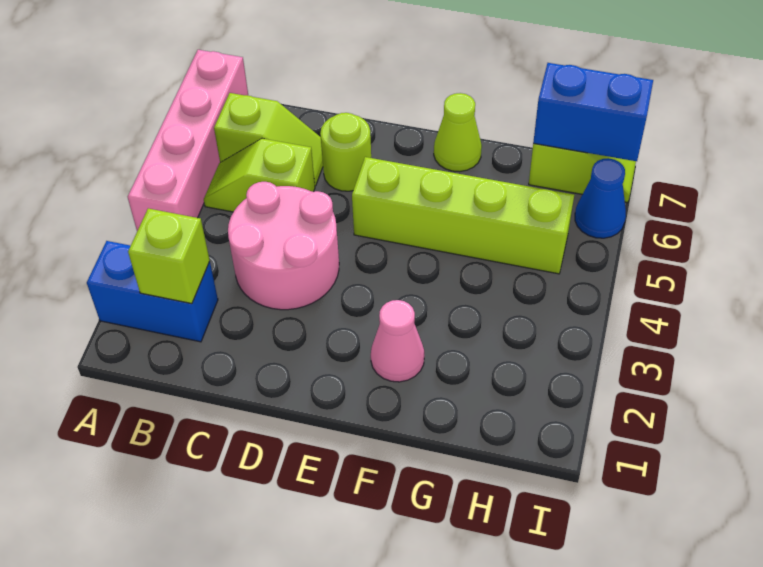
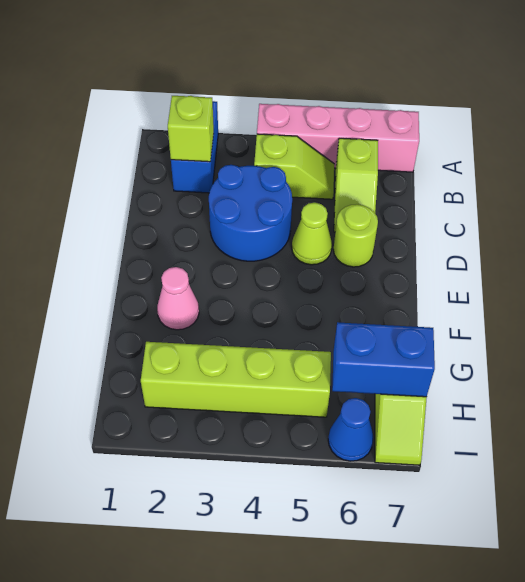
lime slope B5:C5 level 1 top C -> lime slope B4:B5 level 1 top 4
pink round brick C3:D4 level 1 -> blue round brick C3:D4 level 1
lime brick E5:H5 level 1 -> lime brick H2:H5 level 1
lime cone F7 level 1 -> lime cone D5 level 1
blue brick H7:I7 level 2 -> blue brick H6:H7 level 2

